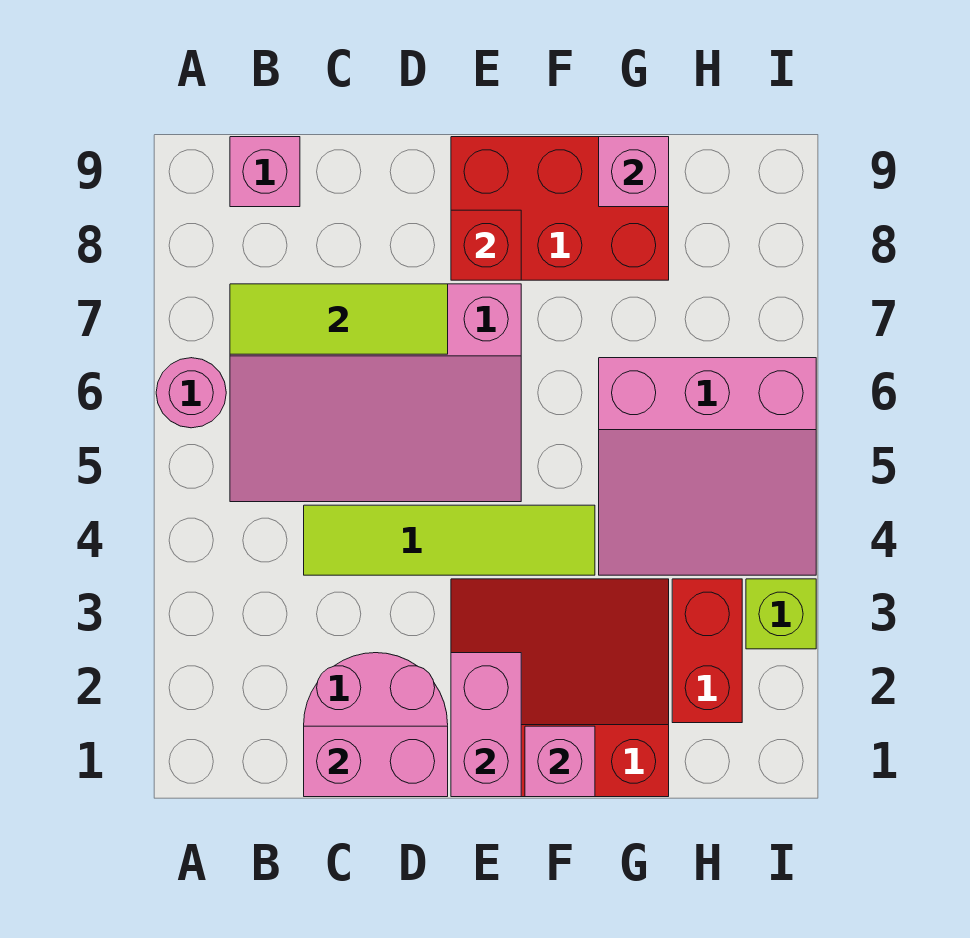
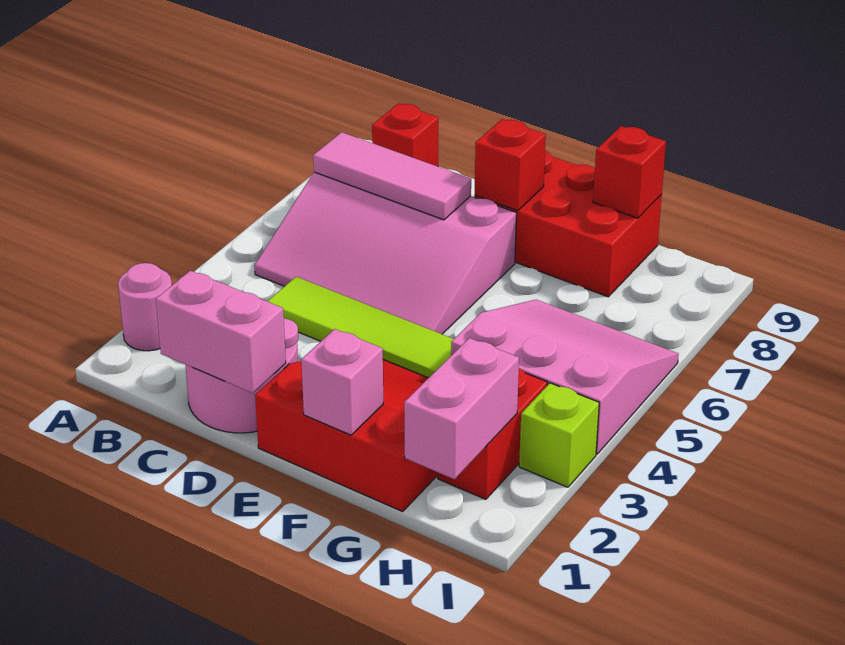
pink round brick A6 level 1 -> pink round brick A2 level 1
lime tile B7:D7 level 2 -> pink tile B7:D7 level 2
pink brick B9 level 1 -> red brick B9 level 1
pink brick E1:E2 level 2 -> pink brick H1:H2 level 2
pink slope G4:I6 level 1 top 6 -> pink slope G4:I6 level 1 top 4
pink brick G9 level 2 -> red brick G9 level 2

